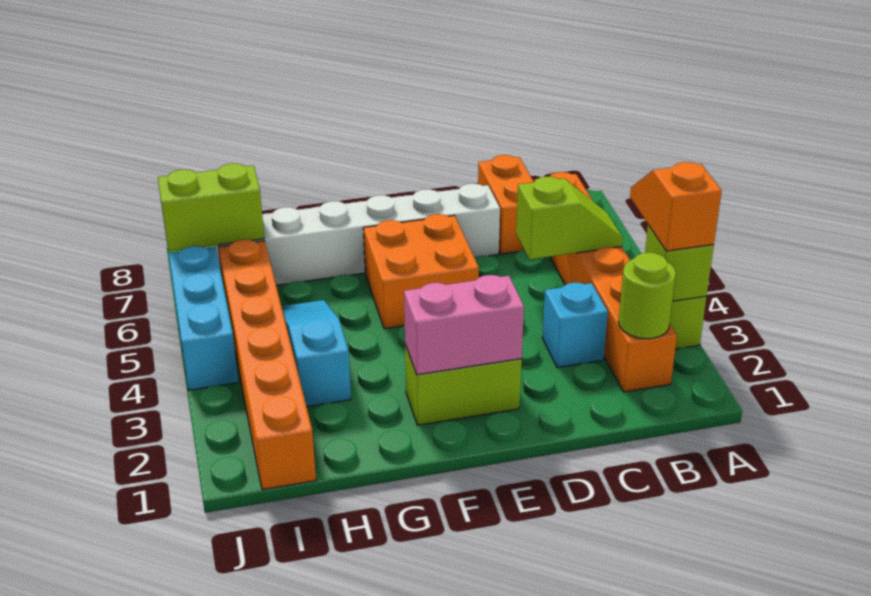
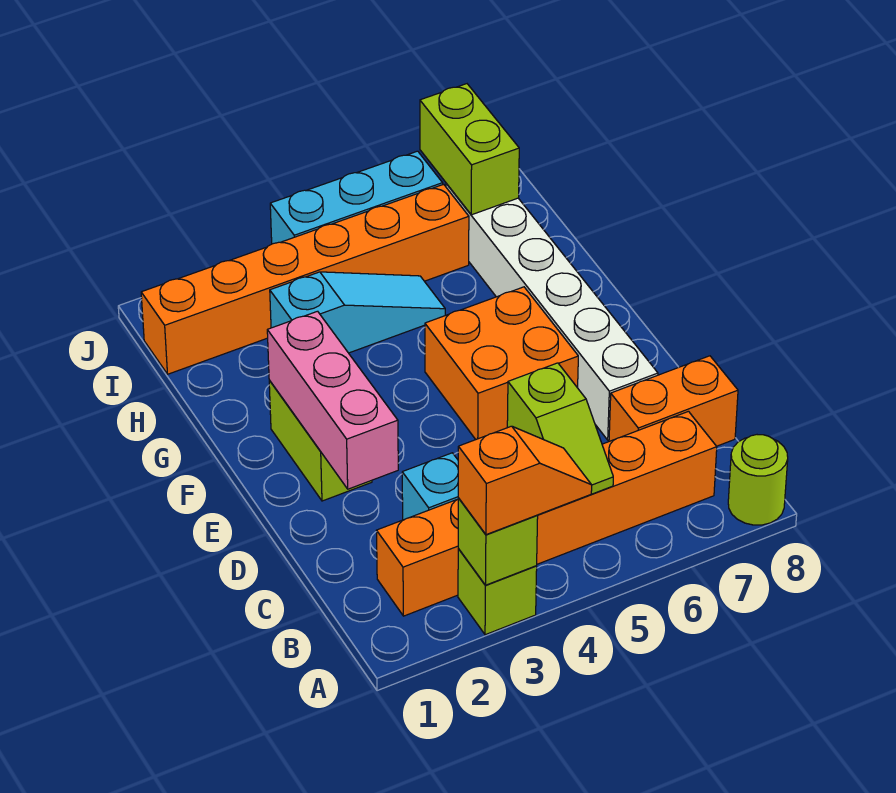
lime round brick B2 level 2 -> lime round brick A8 level 1
pink brick E2:F2 level 2 -> pink brick D2:F2 level 2

